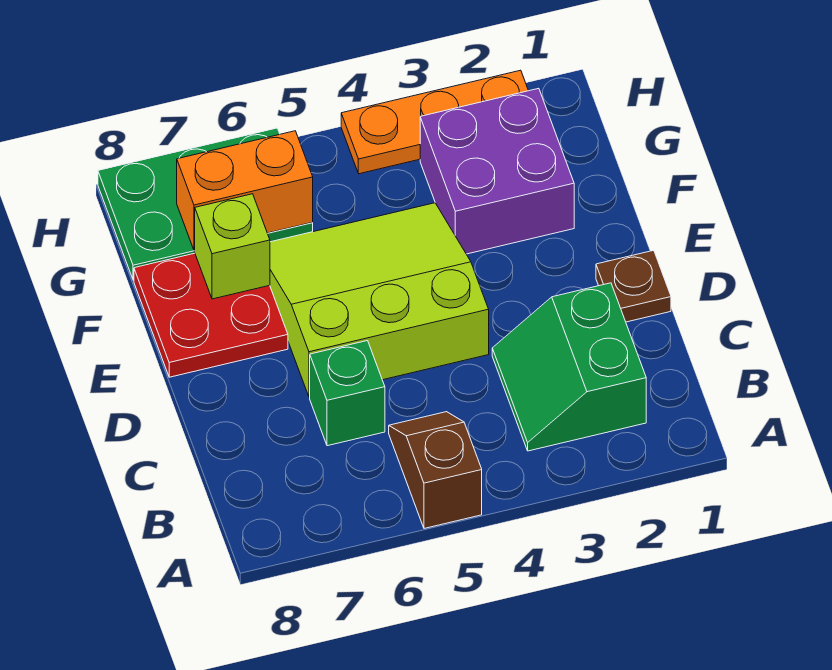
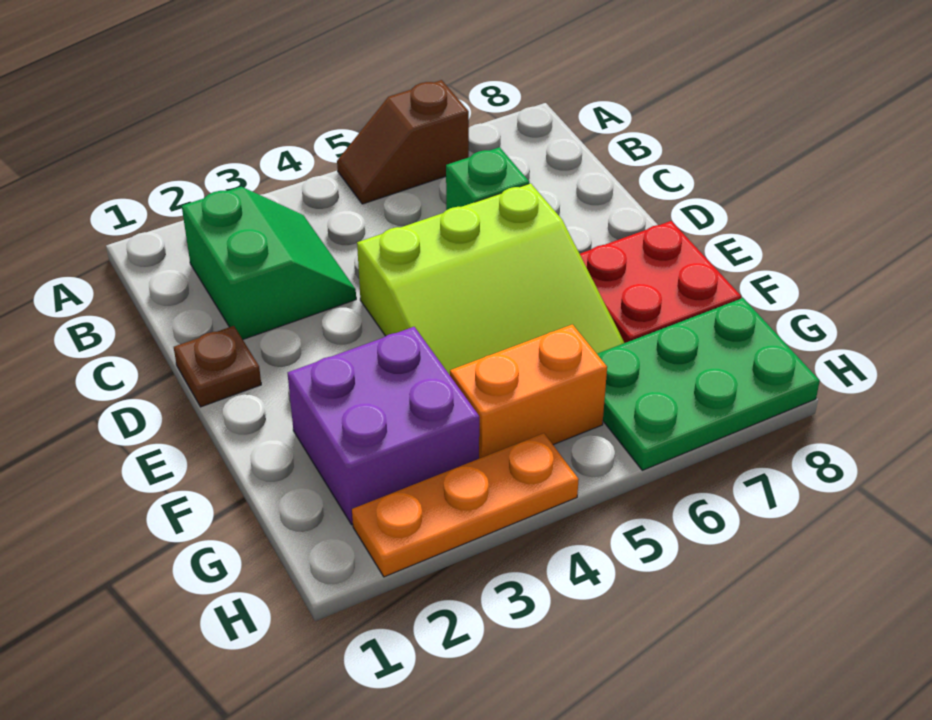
brown slope A5:B5 level 1 top A -> brown slope A5:A6 level 1 top 6
lime brick F7 level 2 -> none
orange brick G6:G7 level 2 -> orange brick G4:G5 level 1

